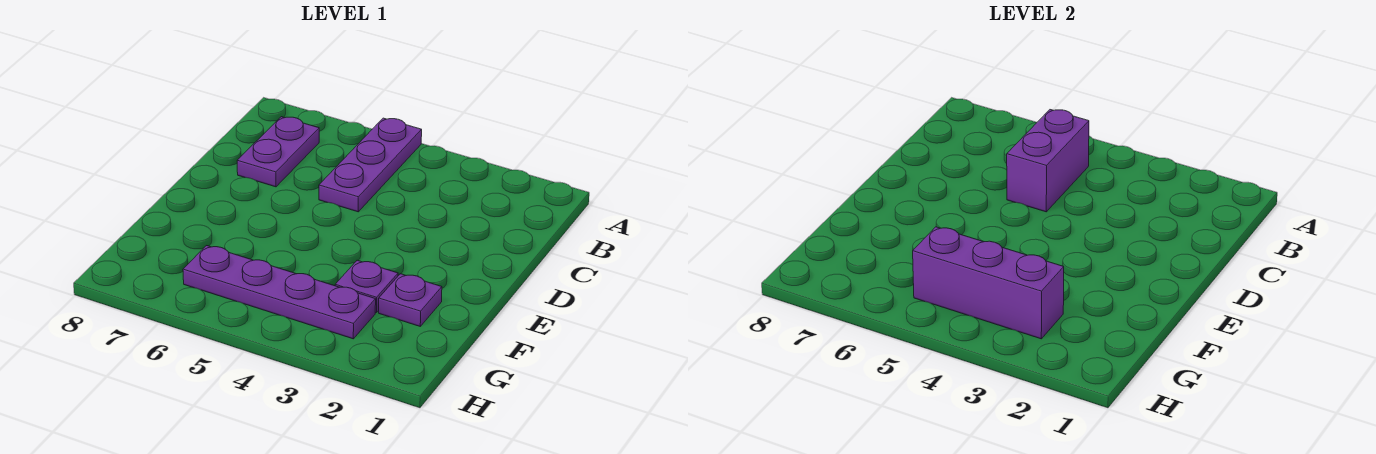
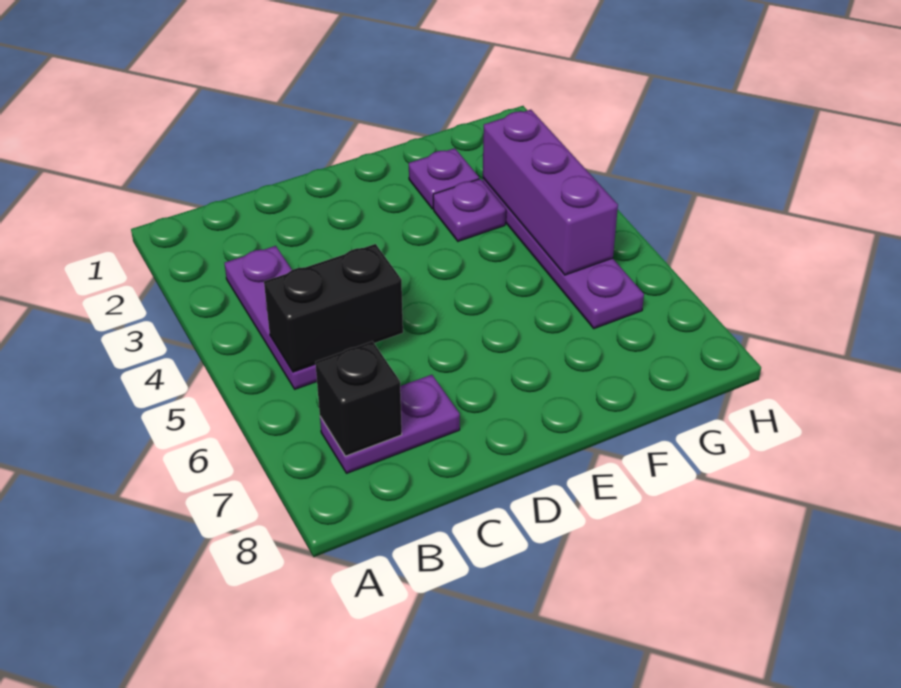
purple plate A5:C5 level 1 -> purple plate B3:B5 level 1
purple brick B5:C5 level 2 -> black brick B5:C5 level 2
none -> black brick B7 level 2

